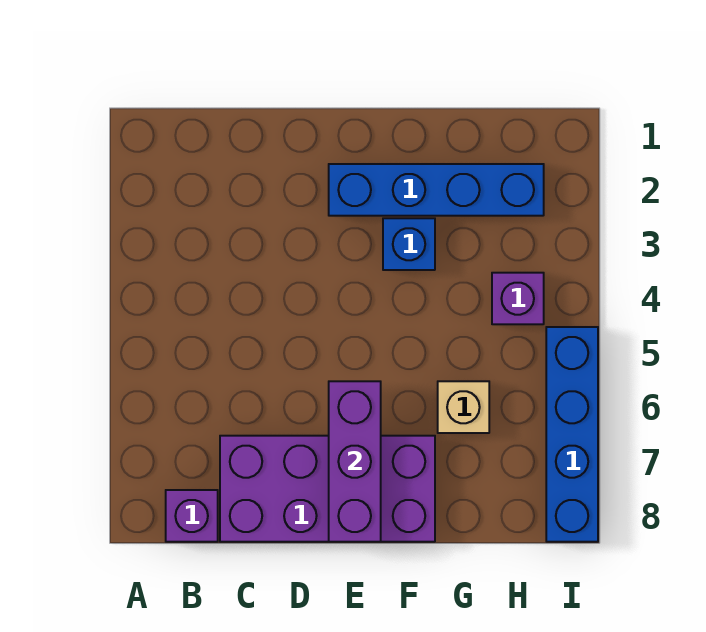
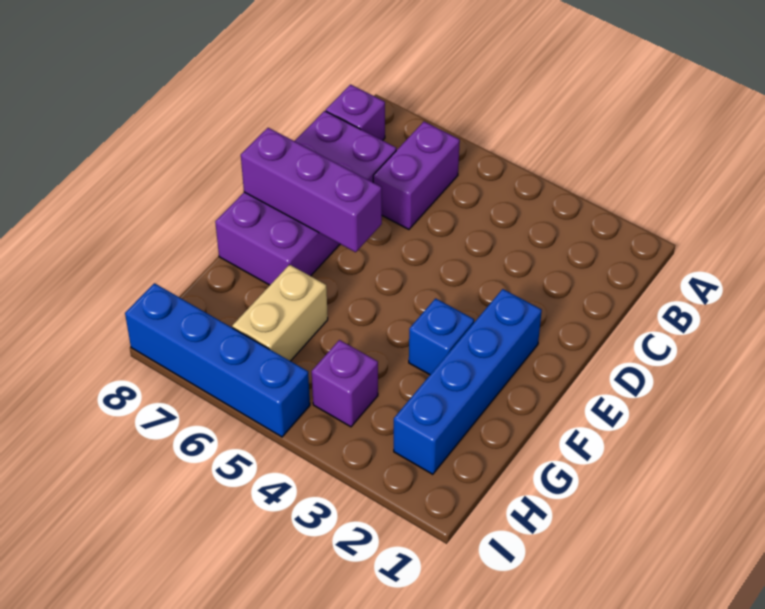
none -> purple brick B6:C6 level 1
tan brick G6 level 1 -> tan brick G6:H6 level 1

